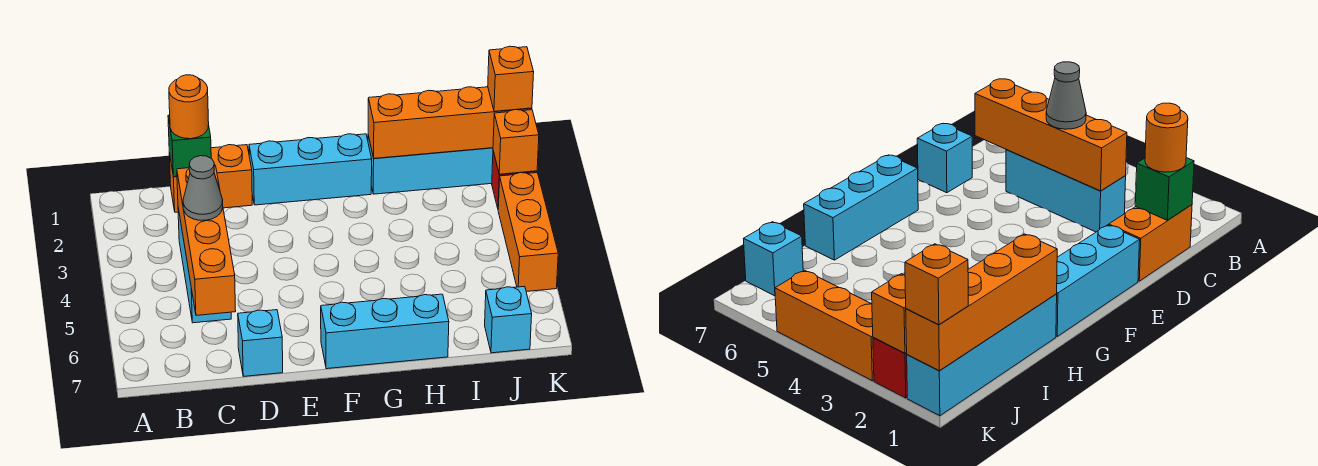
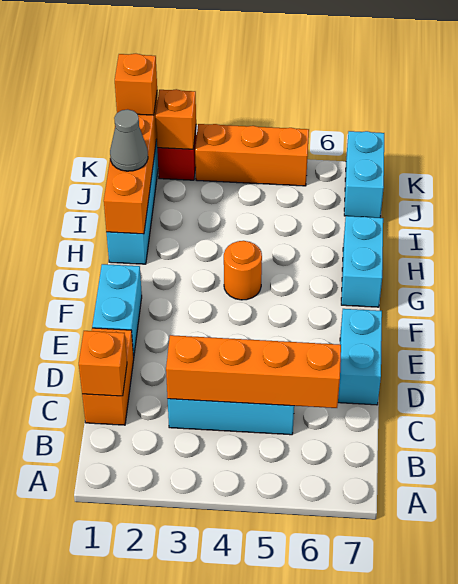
green brick C1 level 2 -> orange brick C1 level 2
orange round brick C1 level 3 -> orange round brick G4 level 1
grey cone C4 level 3 -> grey cone I1 level 3
cyan brick D7 level 1 -> cyan brick D7:E7 level 1
cyan brick E1:G1 level 1 -> cyan brick E1:F1 level 1
cyan brick F7:H7 level 1 -> cyan brick G7:H7 level 1
cyan brick J7 level 1 -> cyan brick J7:K7 level 1

